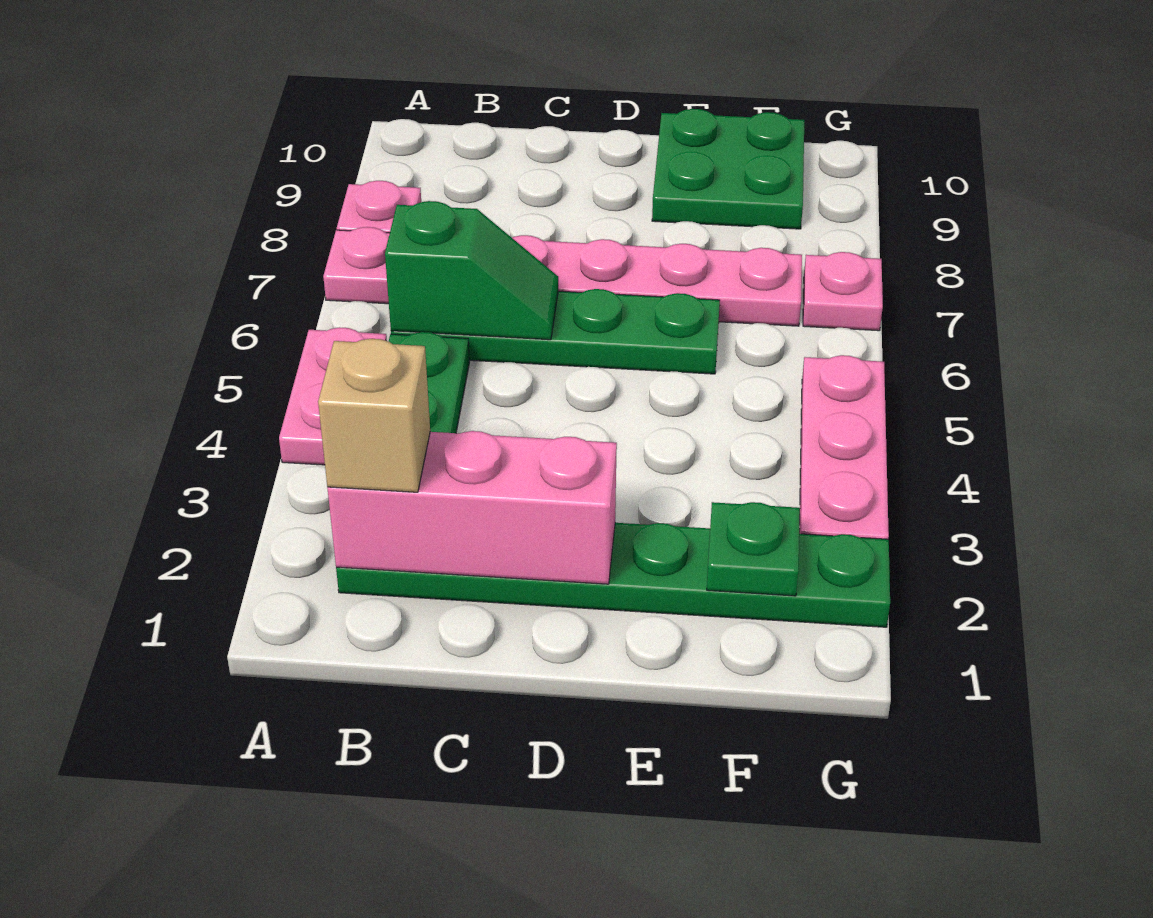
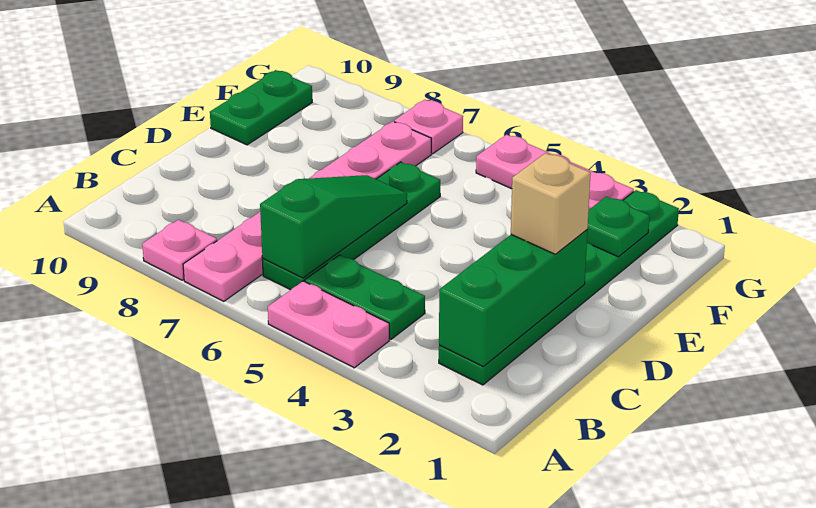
pink brick B2:D2 level 2 -> green brick B2:D2 level 2
tan brick B2 level 3 -> tan brick D2 level 3
green slope B6:C6 level 2 top B -> green slope B6:D6 level 2 top B
green plate E9:F10 level 1 -> green plate E10:F10 level 1

